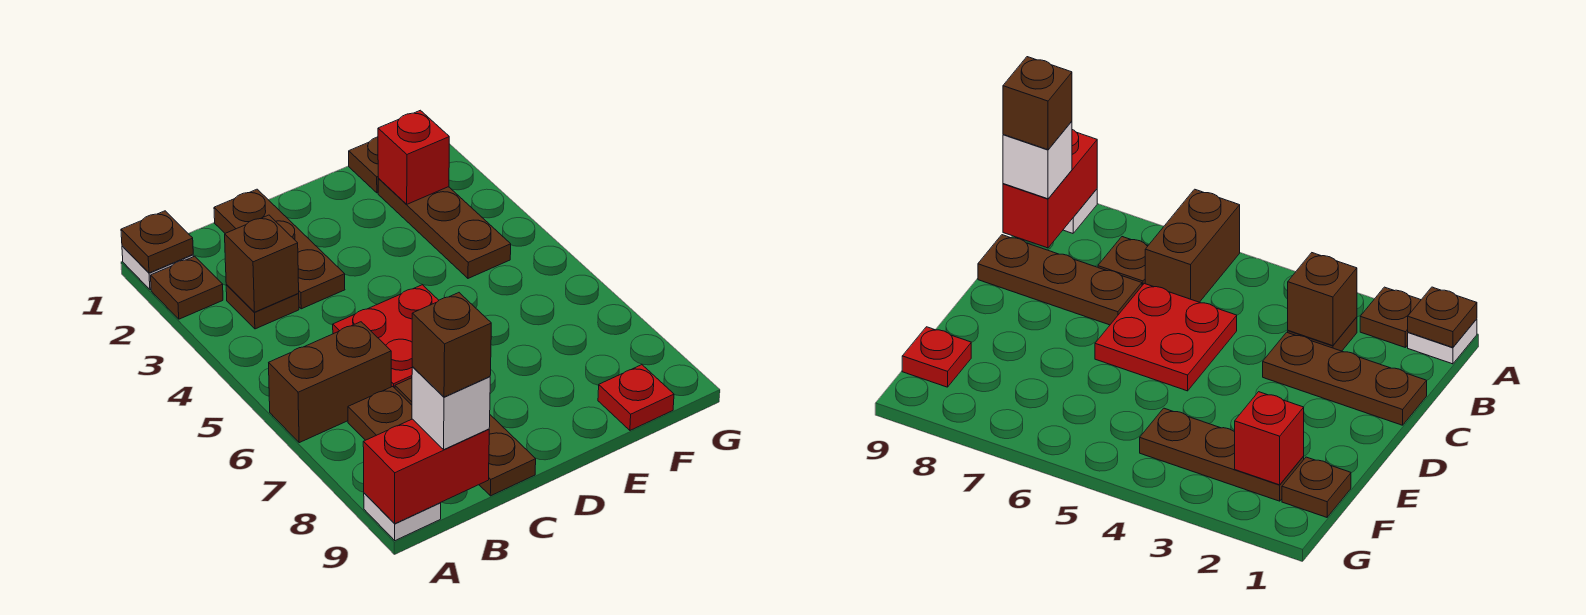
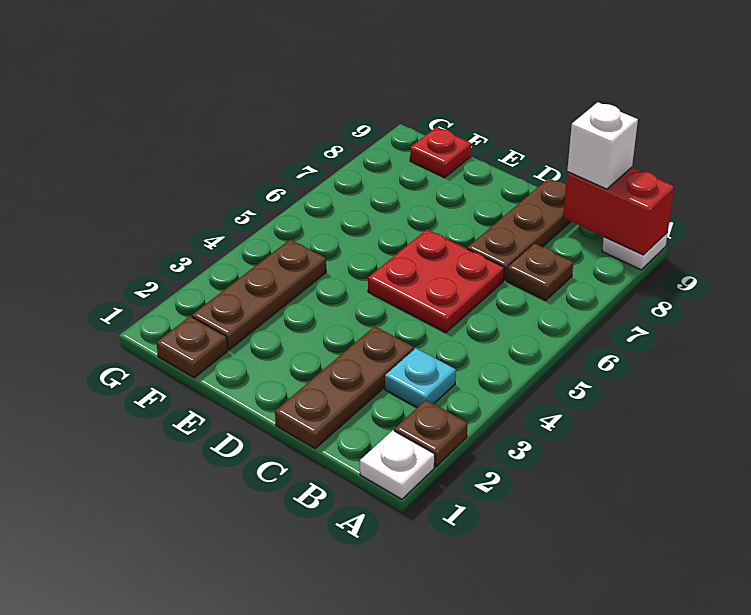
brown plate A1 level 2 -> none
brown brick A6:B6 level 1 -> none
brown plate B3 level 1 -> cyan plate B3 level 1
brown brick B3 level 2 -> none
brown brick B9 level 4 -> none
red brick F2 level 2 -> none

